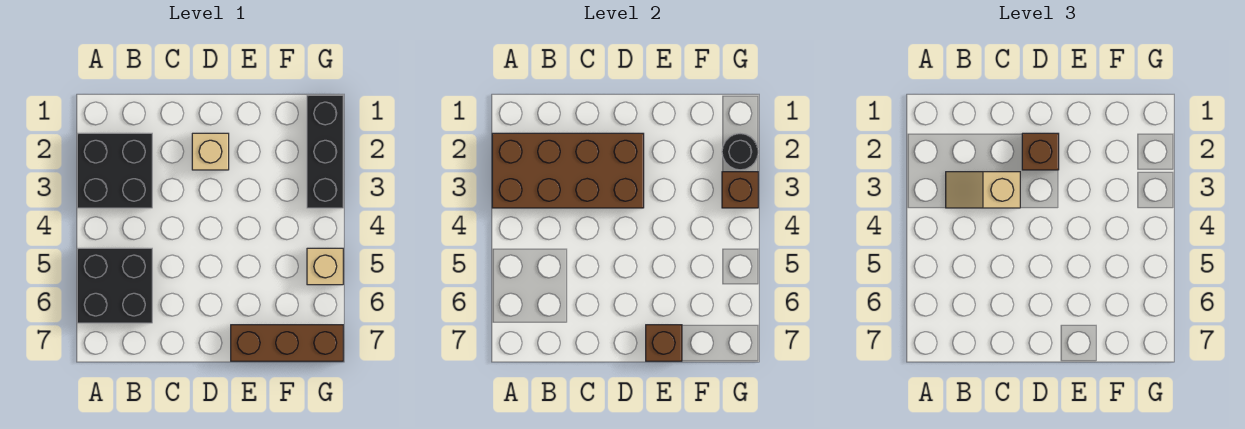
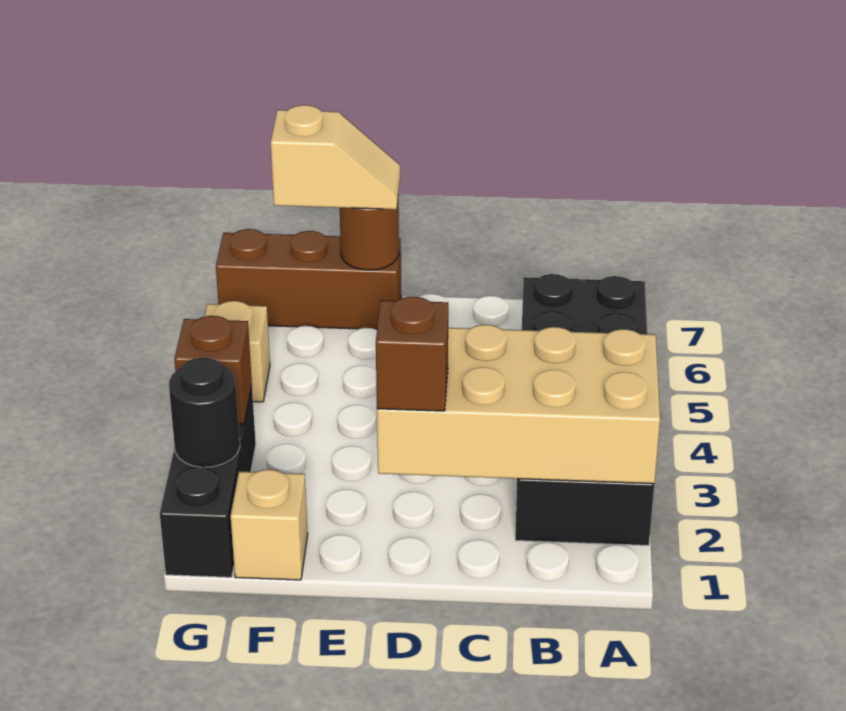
brown brick A2:D3 level 2 -> tan brick A2:D3 level 2
tan slope B3:C3 level 3 top C -> tan slope E7:F7 level 3 top F
tan brick D2 level 1 -> tan brick F1 level 1
brown brick E7 level 2 -> brown round brick E7 level 2

